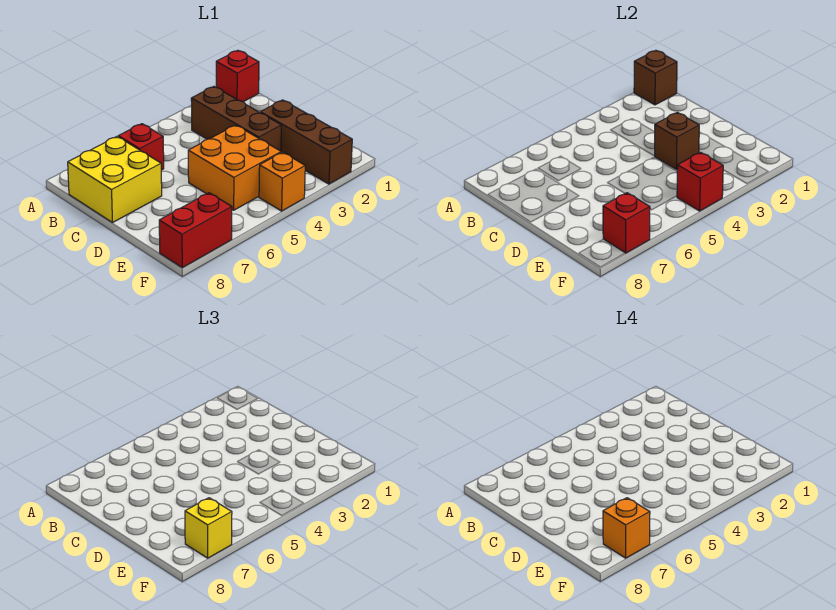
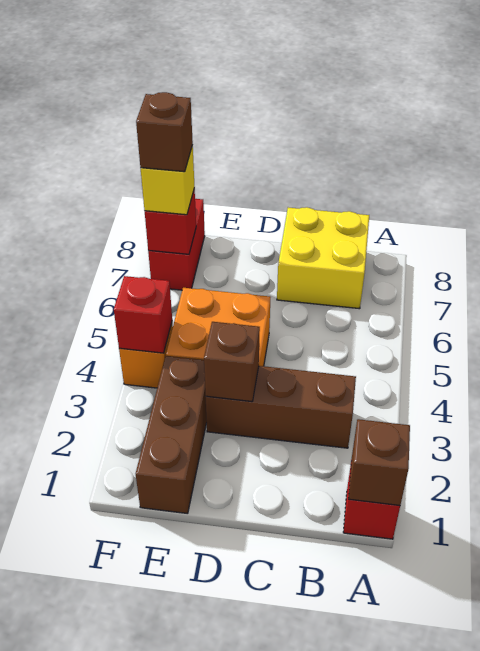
red brick B6 level 1 -> none
brown brick D2:F2 level 1 -> brown brick E1:E3 level 1
orange brick F7 level 4 -> brown brick F7 level 4

